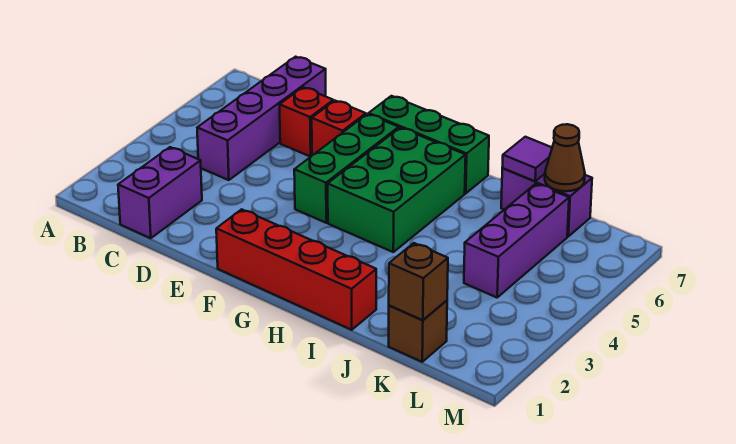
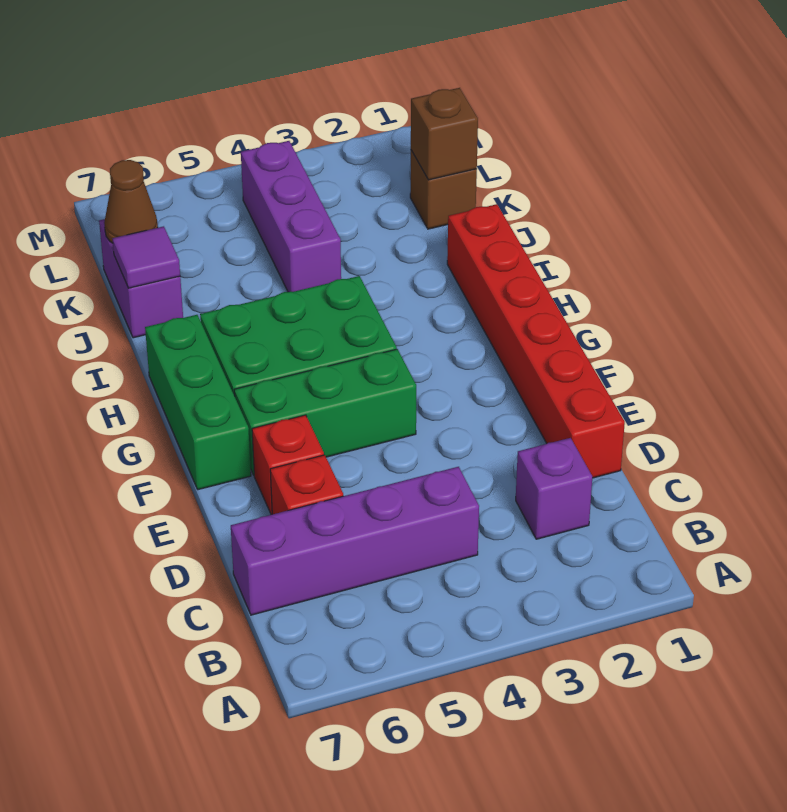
purple brick C1:C2 level 1 -> purple brick C2 level 1
red brick F1:I1 level 1 -> red brick D1:I1 level 1
purple brick K4:K6 level 1 -> purple brick J4:L4 level 1

